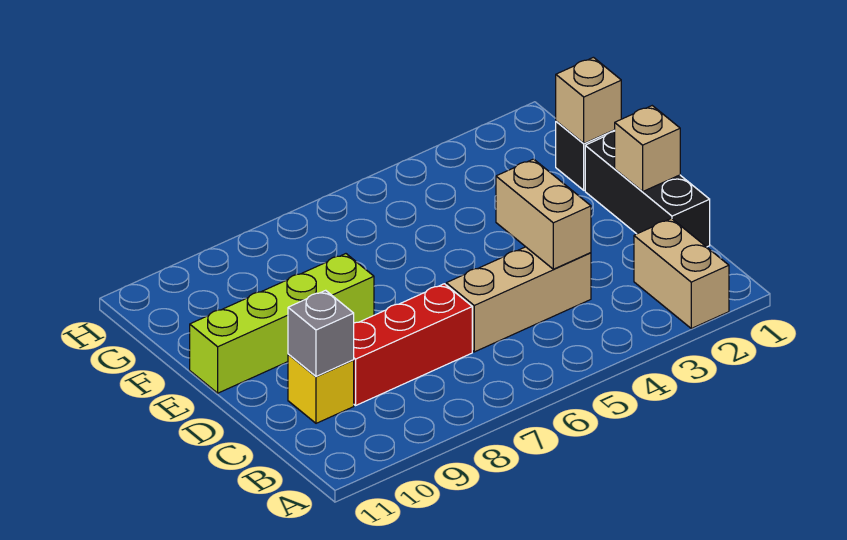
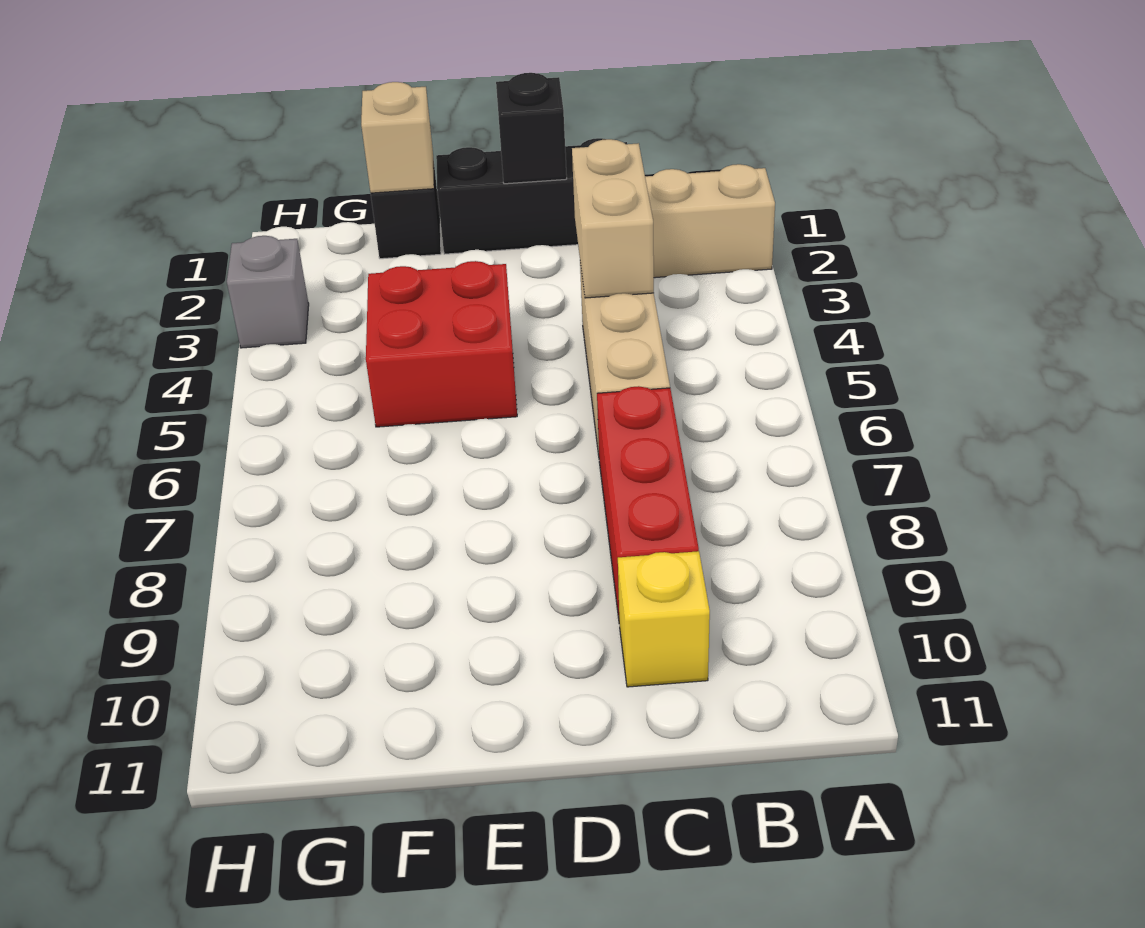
tan brick C4:D4 level 2 -> tan brick C3:C4 level 2
grey brick C10 level 2 -> grey brick H3 level 1
tan brick D1 level 2 -> black brick D1 level 2
none -> red brick E4:F5 level 1
lime brick E8:E11 level 1 -> none

